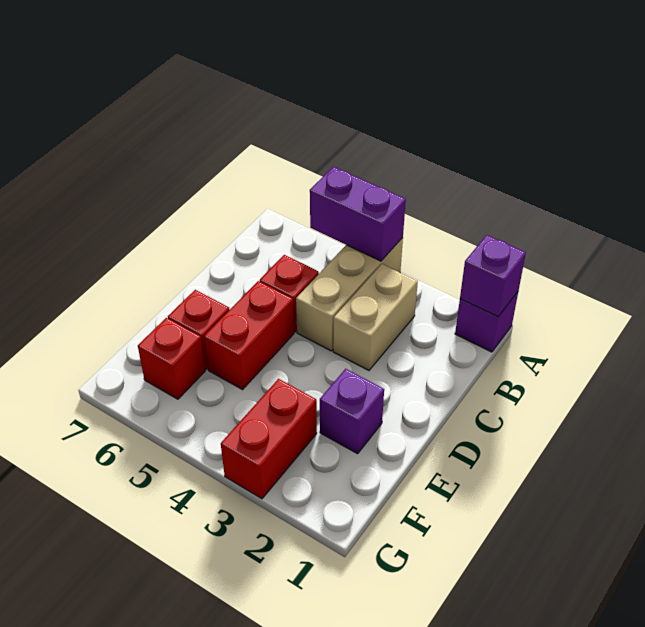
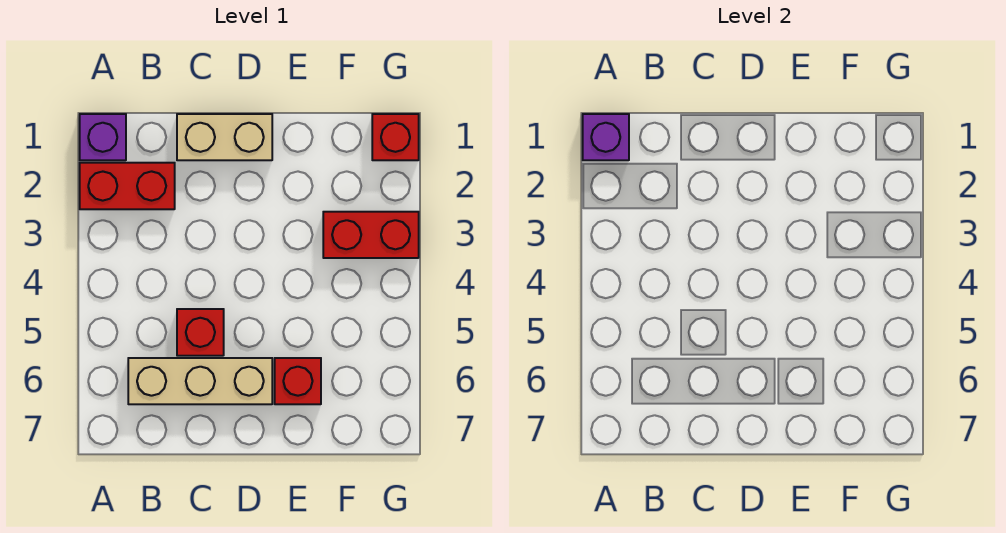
tan brick A4:C4 level 1 -> tan brick B6:D6 level 1
purple brick A4:A5 level 2 -> none
tan brick B3:C3 level 1 -> tan brick C1:D1 level 1
red brick D5:E5 level 1 -> red brick A2:B2 level 1
purple brick E2 level 1 -> none
red brick F6 level 1 -> red brick G1 level 1

